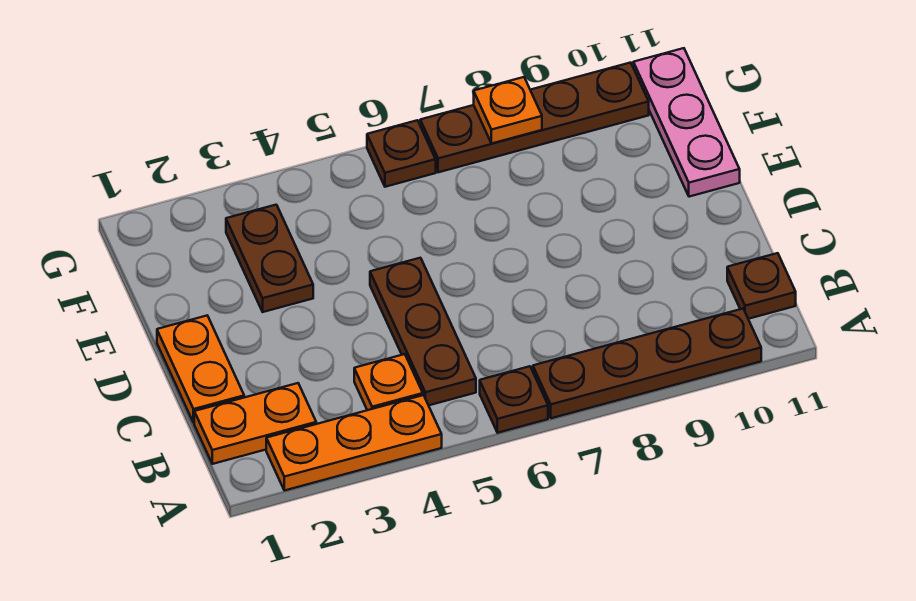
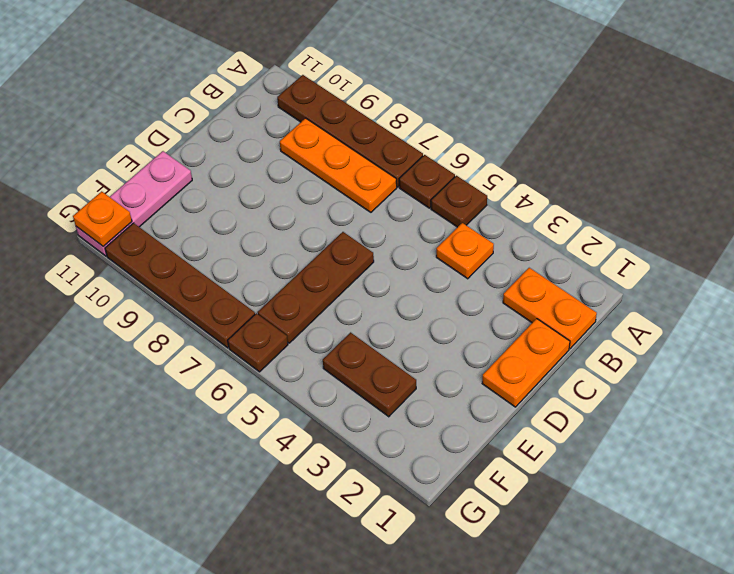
orange plate A2:A4 level 1 -> orange plate B7:B9 level 1
brown plate B5:D5 level 1 -> brown plate D6:F6 level 1
brown plate B11 level 1 -> brown plate A5 level 1
brown plate E3:F3 level 1 -> brown plate F3:F4 level 1
orange plate G8 level 2 -> orange plate G11 level 2

